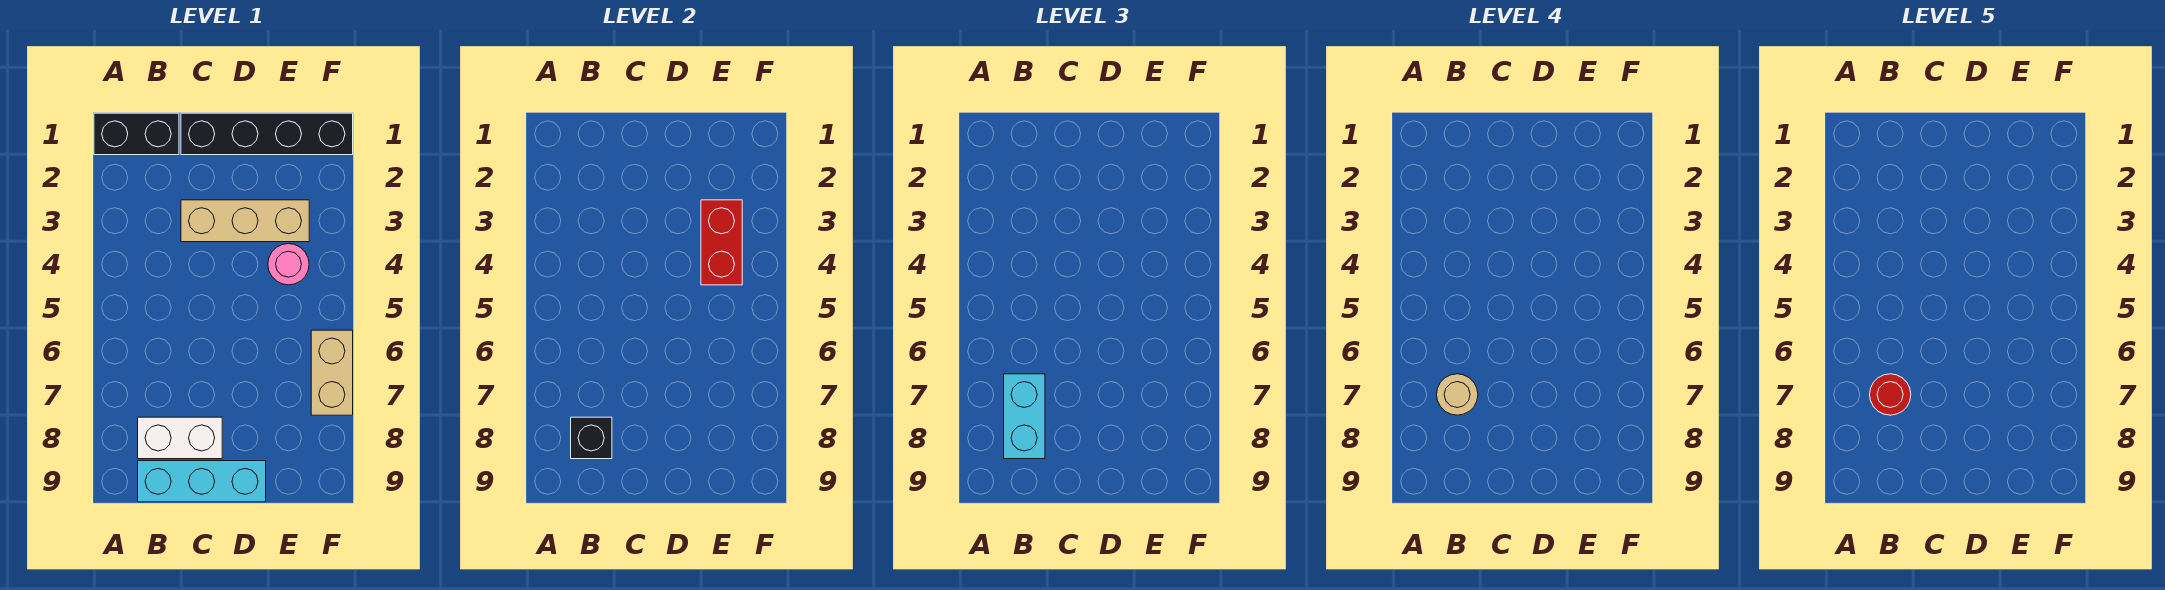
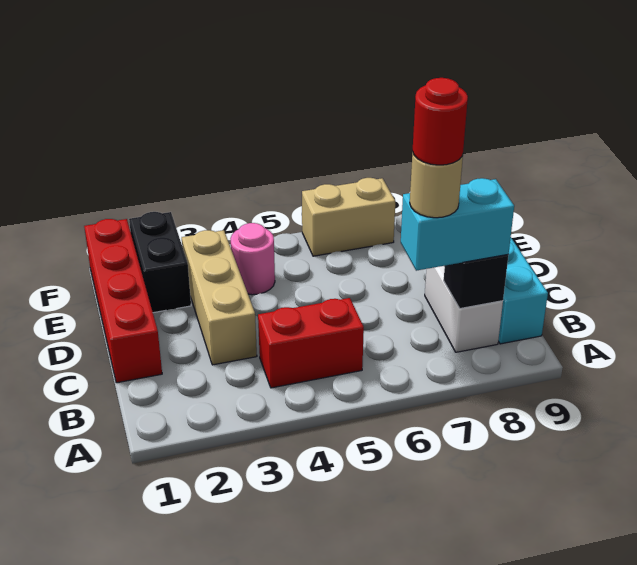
black brick A1:B1 level 1 -> black brick E2:F2 level 1
black brick C1:F1 level 1 -> red brick C1:F1 level 1
red brick E3:E4 level 2 -> red brick B4:B5 level 1

